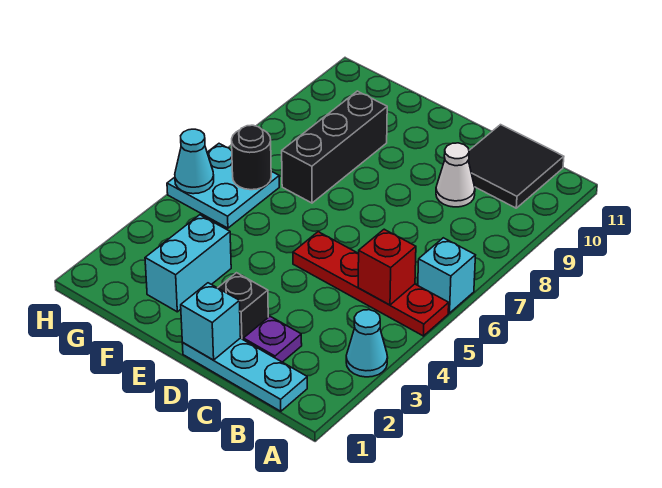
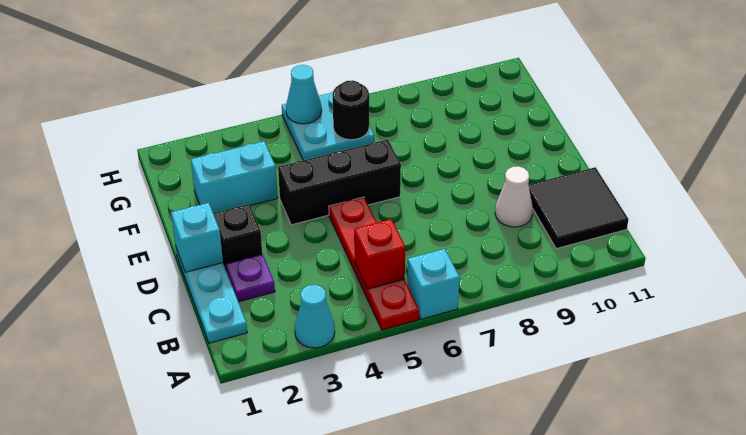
black brick F7:F9 level 1 -> black brick E4:E6 level 1

